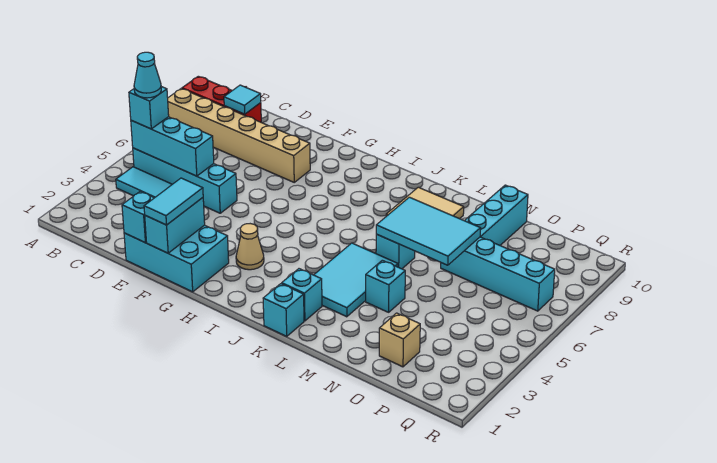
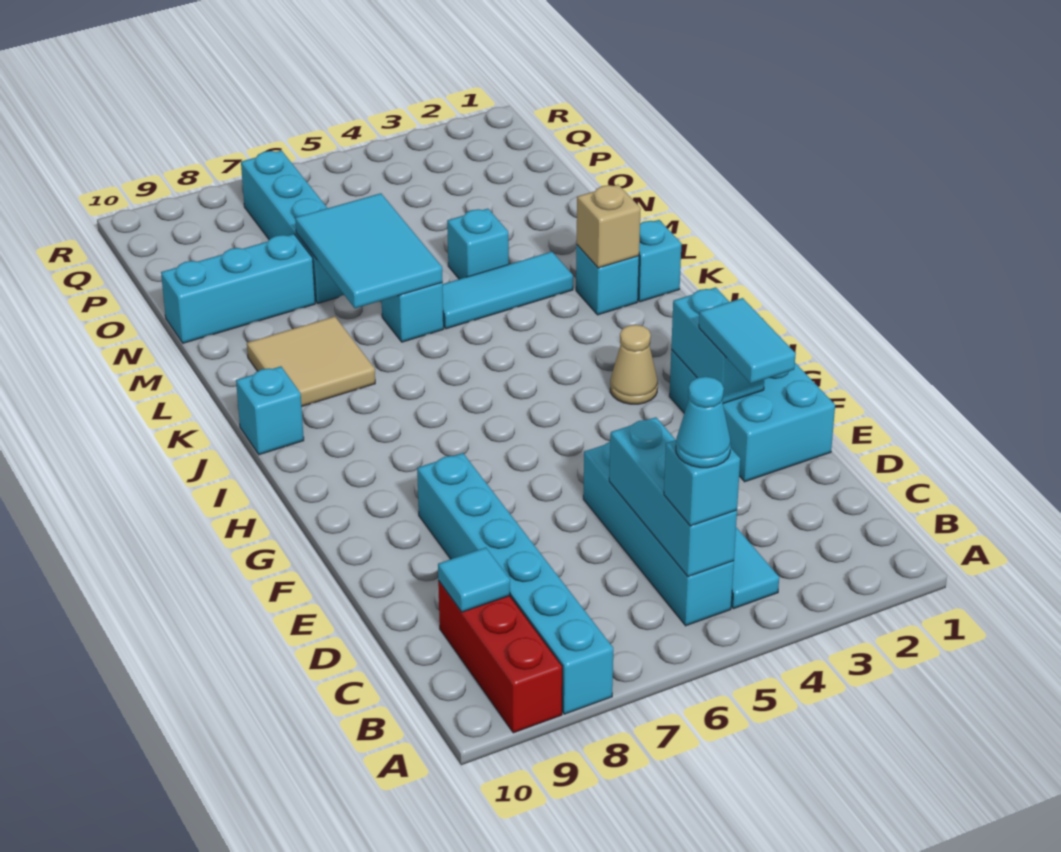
tan brick A8:F8 level 1 -> cyan brick A8:F8 level 1
cyan brick E1 level 2 -> cyan brick J10 level 1
cyan brick F1:F2 level 2 -> cyan brick F2:G2 level 2
cyan tile F1:F2 level 3 -> cyan tile E2:F2 level 3
cyan tile K3:L5 level 1 -> cyan tile L3:L5 level 1
tan brick O2 level 1 -> tan brick K2 level 2

